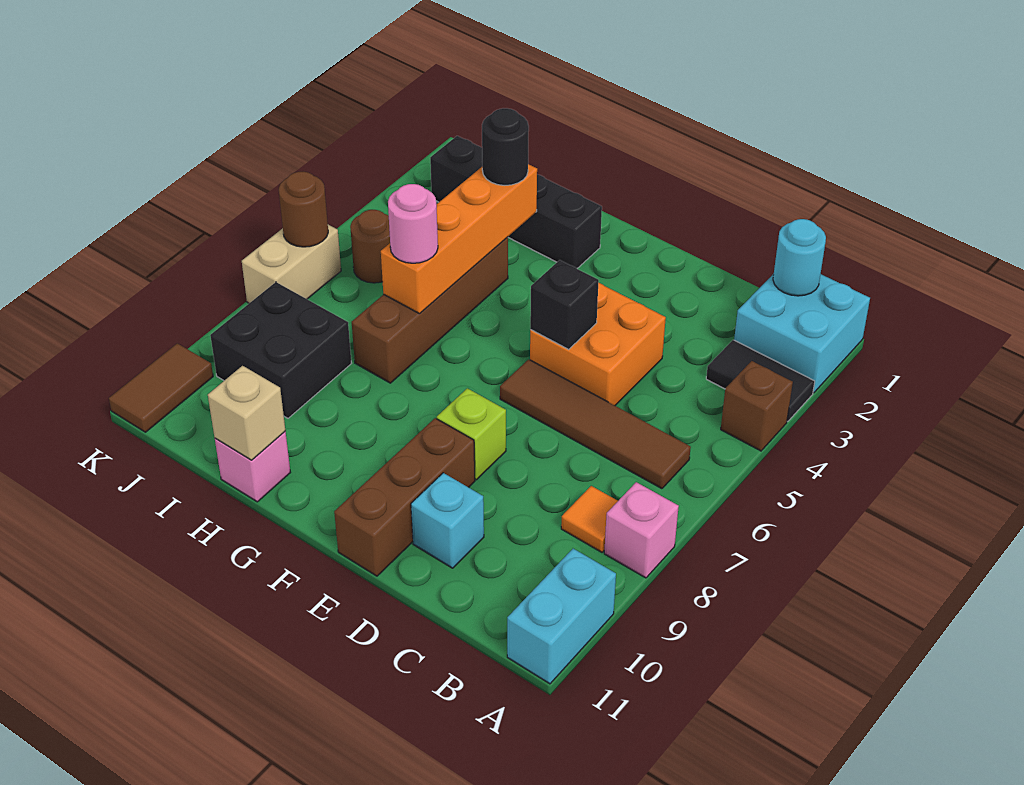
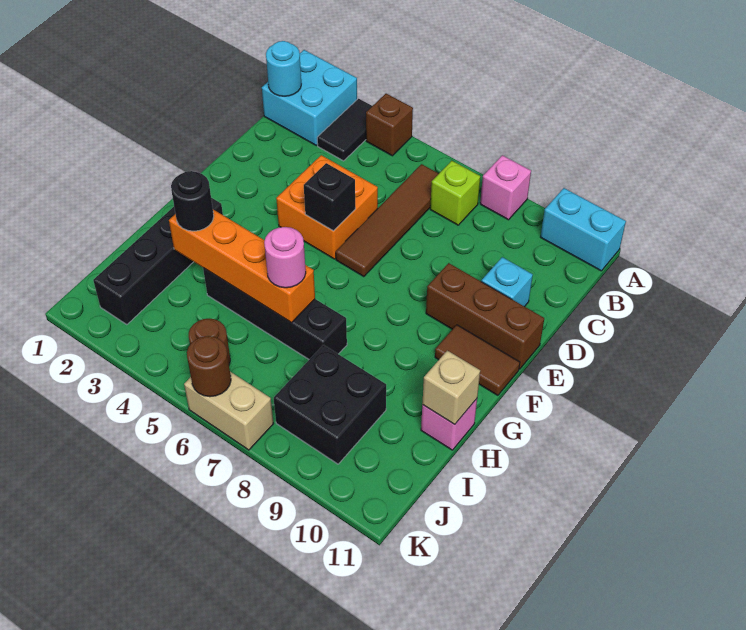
orange tile B8 level 1 -> none
lime brick E8 level 1 -> lime brick B7 level 1
brown brick H4:H7 level 1 -> black brick H4:H7 level 1
brown tile K10:K11 level 1 -> brown tile F10:F11 level 1

